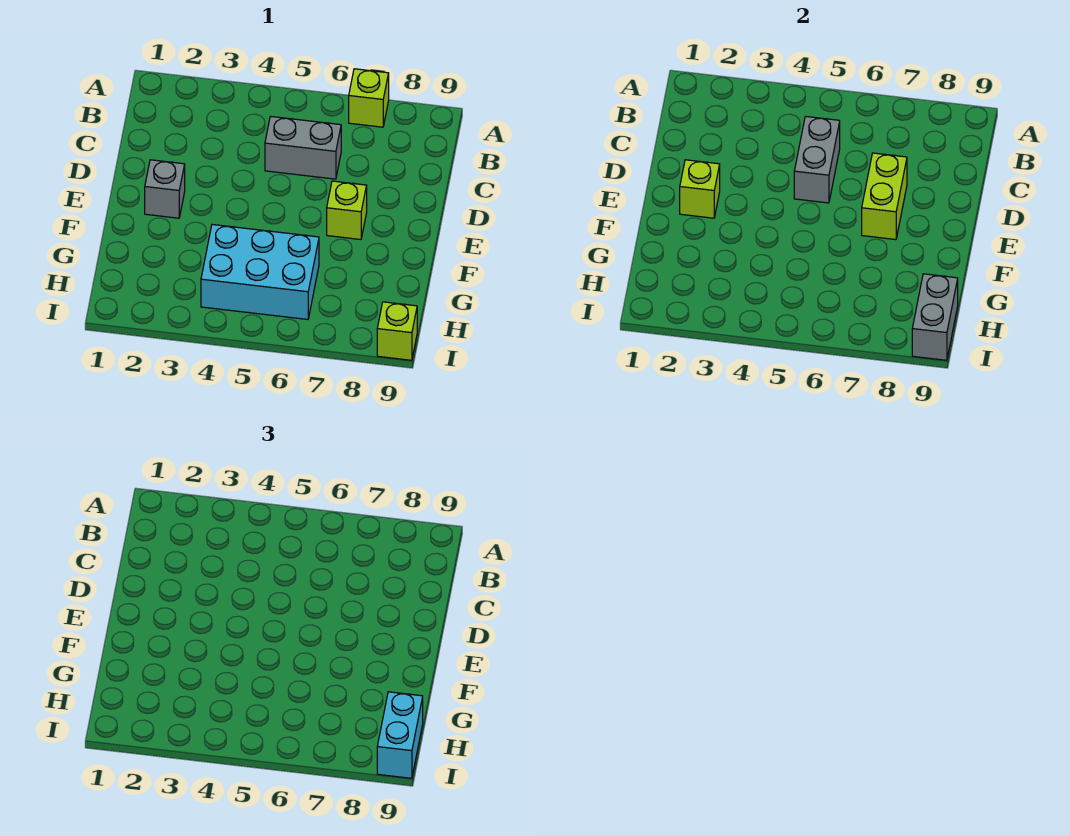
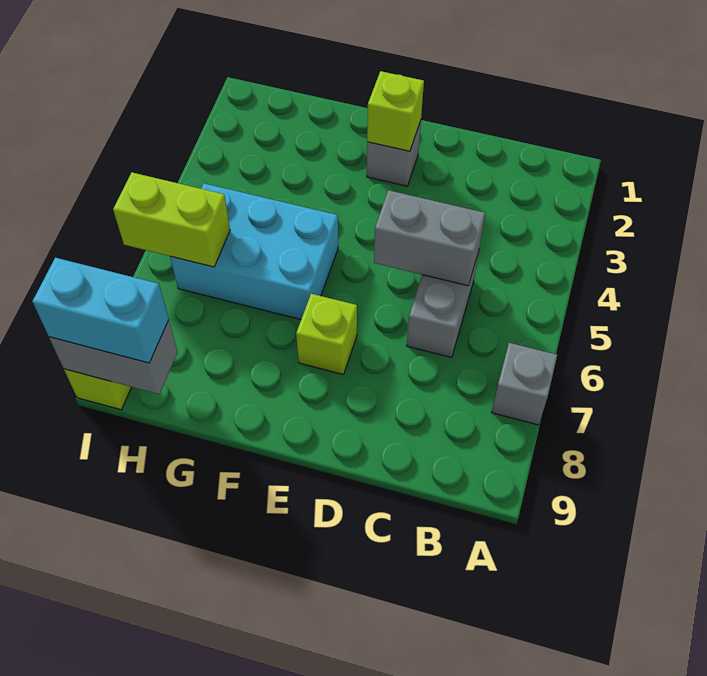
lime brick A7 level 1 -> grey brick A7 level 1
lime brick D7:E7 level 2 -> lime brick H6:I6 level 2
cyan brick G4:H6 level 1 -> cyan brick F5:H6 level 1

